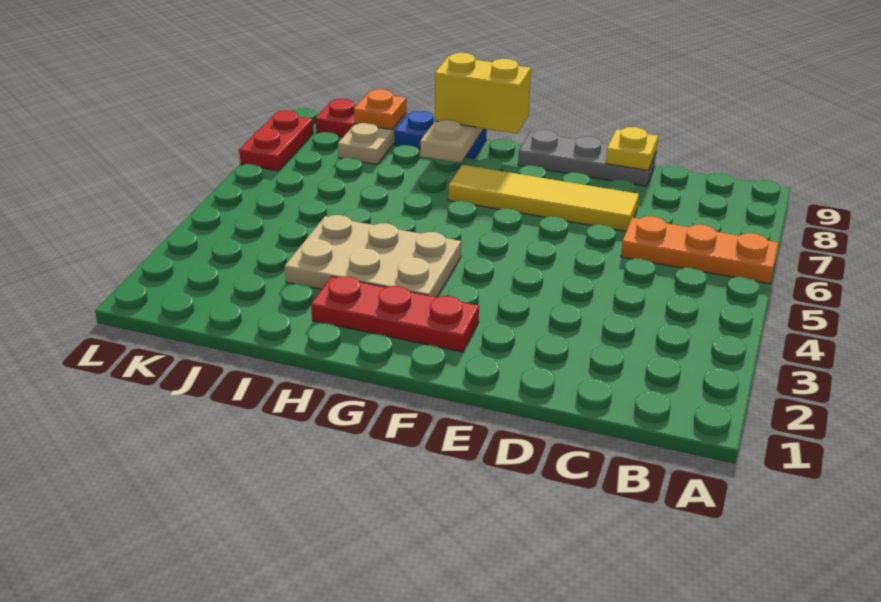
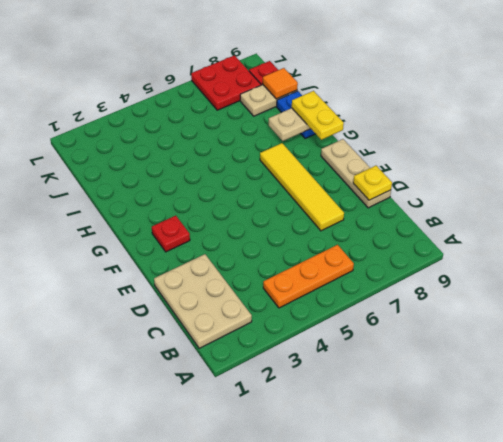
orange plate A6:C6 level 1 -> orange plate B4:B6 level 1
grey plate D9:F9 level 1 -> tan plate D9:F9 level 1
red plate F2:H2 level 1 -> red plate F2 level 1
tan plate G3:I4 level 1 -> tan plate B1:D2 level 1
yellow brick G9:H9 level 3 -> yellow plate G9:H9 level 3
orange plate J9 level 2 -> orange tile J9 level 2
red plate L7:L8 level 1 -> red plate K7:L8 level 1

